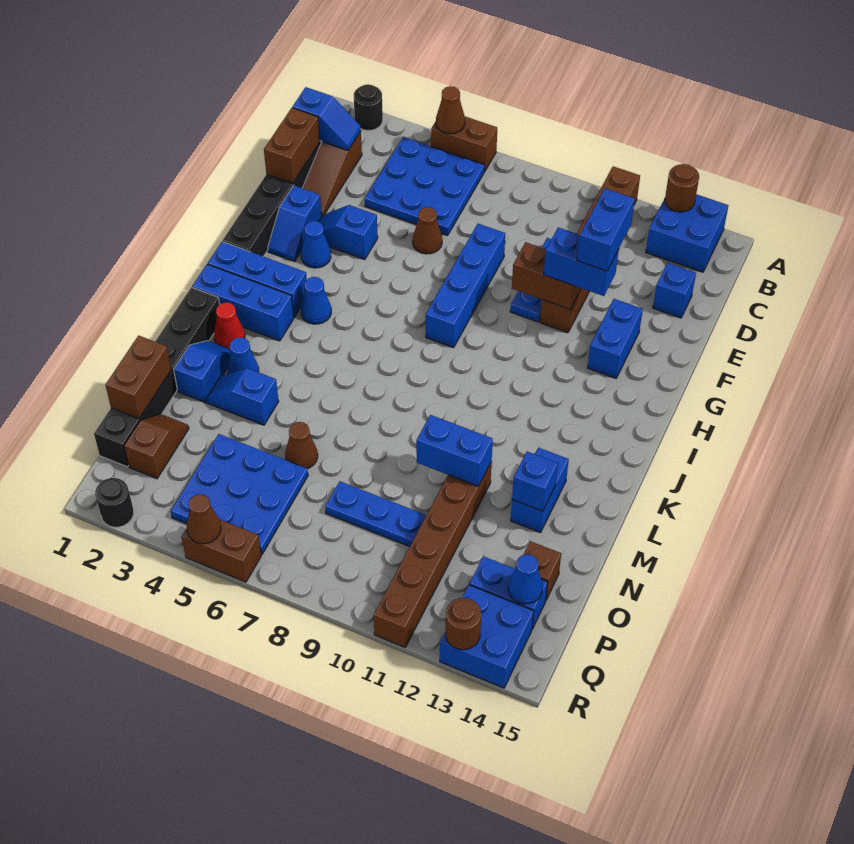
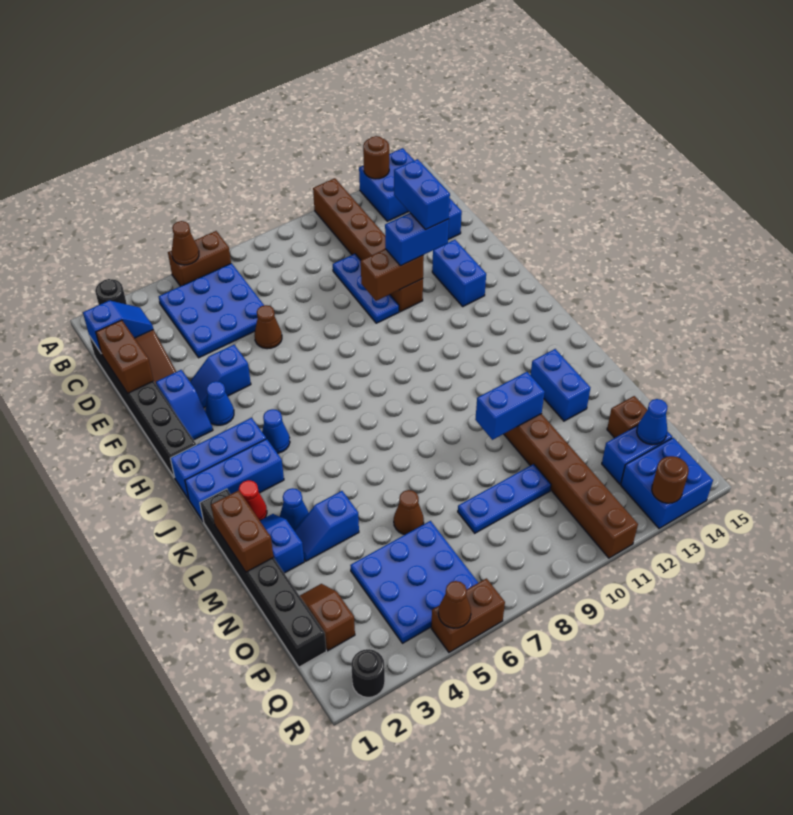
blue brick E8:H8 level 1 -> none
blue brick M13 level 2 -> none
brown brick N1:O1 level 2 -> brown brick L1:M1 level 2

